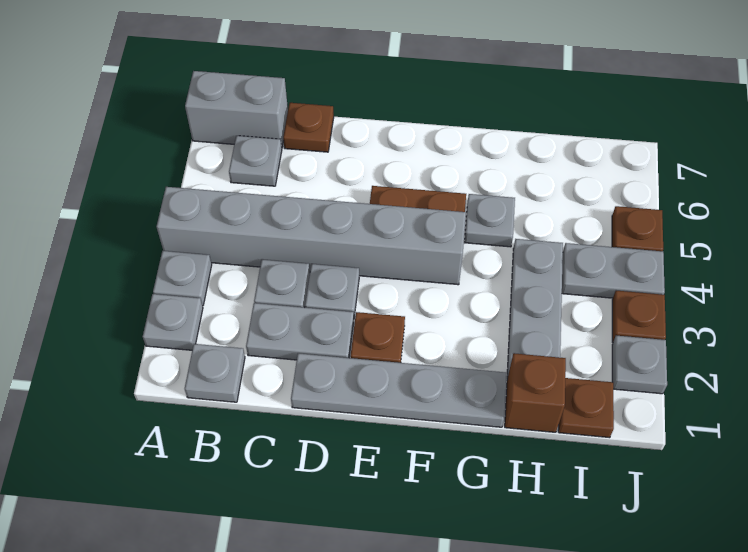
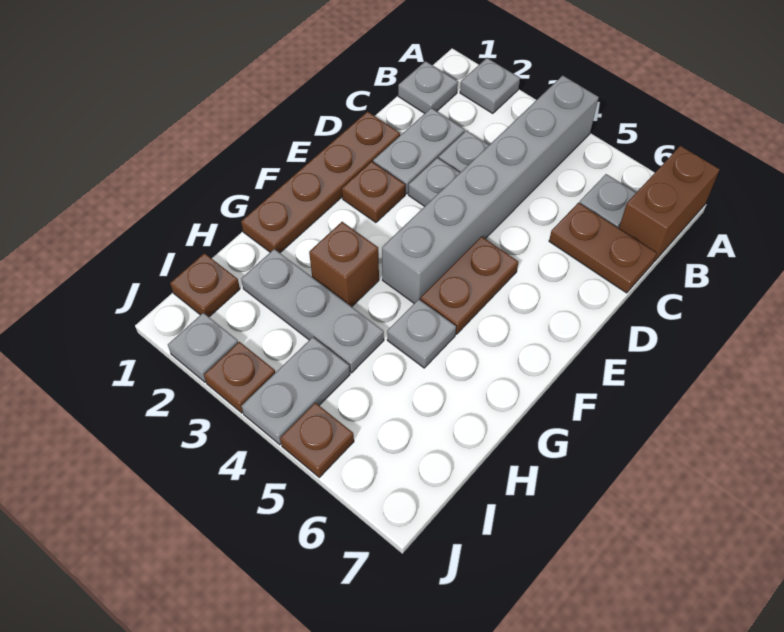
grey plate A3 level 1 -> none
grey brick A7:B7 level 1 -> brown brick A7:B7 level 1
brown plate C7 level 1 -> brown plate C6:C7 level 1
grey plate D1:G1 level 1 -> brown plate D1:G1 level 1
brown brick H1 level 1 -> brown brick G3 level 1

